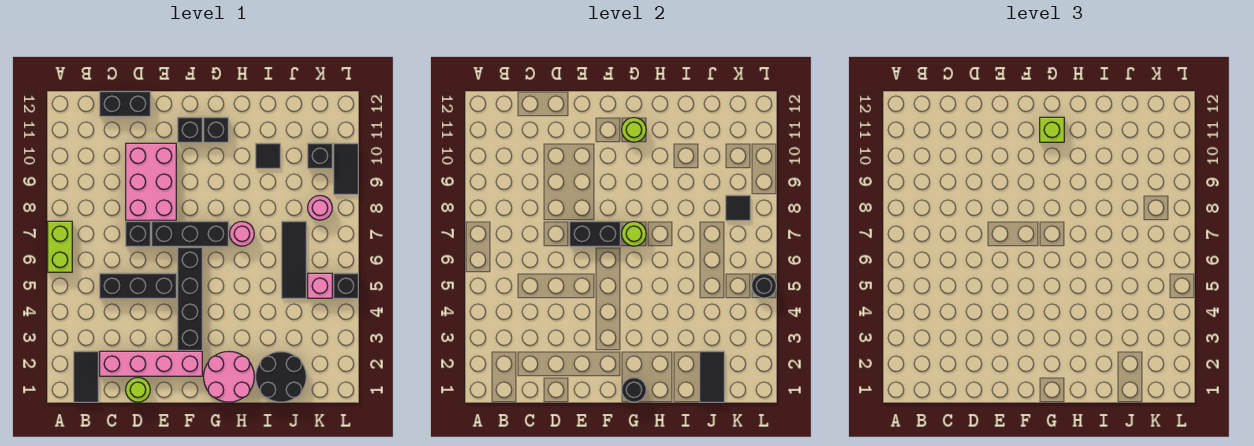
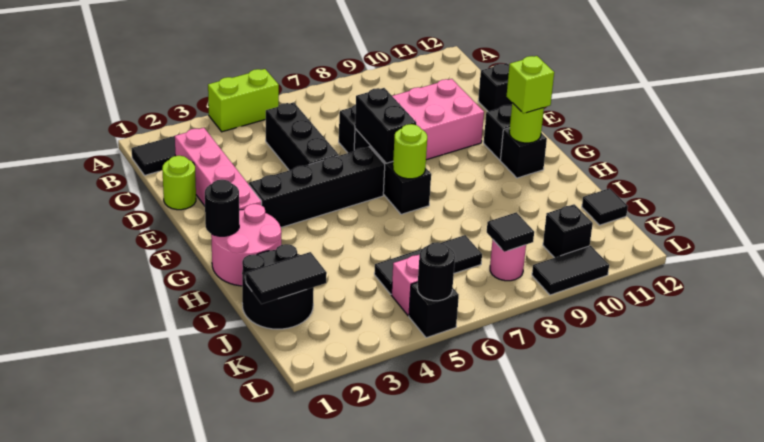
lime brick A6:A7 level 1 -> lime brick A4:A5 level 1
black brick C12:D12 level 1 -> black brick D12 level 1
pink round brick H7 level 1 -> none
black tile I10 level 1 -> black tile J12 level 1

